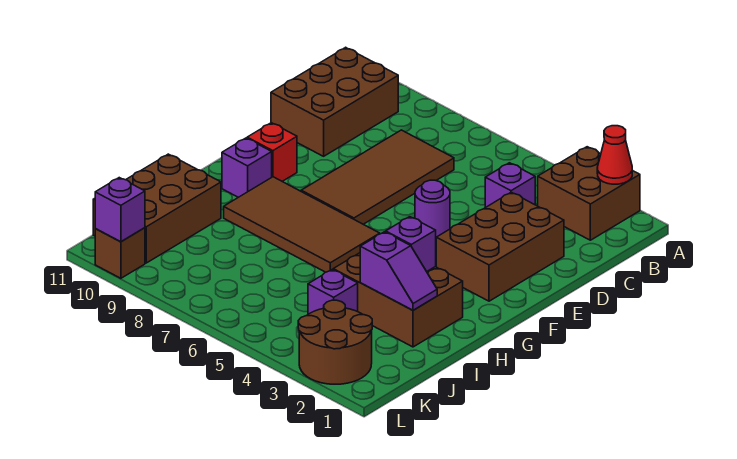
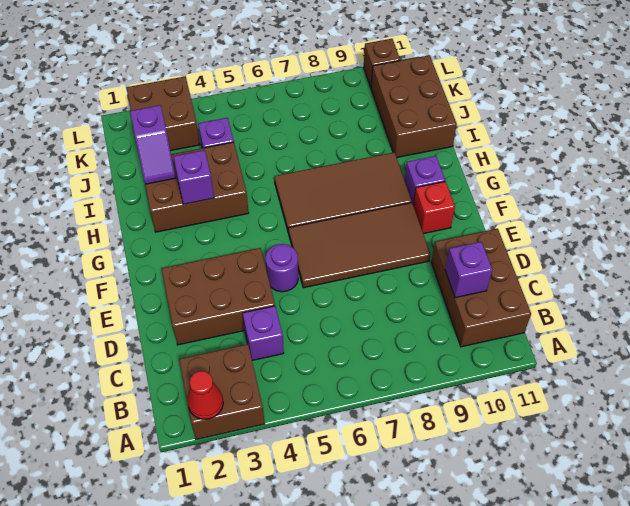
brown tile C7:F8 level 1 -> brown tile E6:F9 level 1
brown brick D2:F3 level 1 -> brown brick D2:E4 level 1
purple slope I2:I3 level 2 top 3 -> purple slope I2:J2 level 2 top J
brown round brick K2:L3 level 1 -> brown brick K2:L3 level 1
purple brick L10 level 2 -> purple brick C10 level 2

